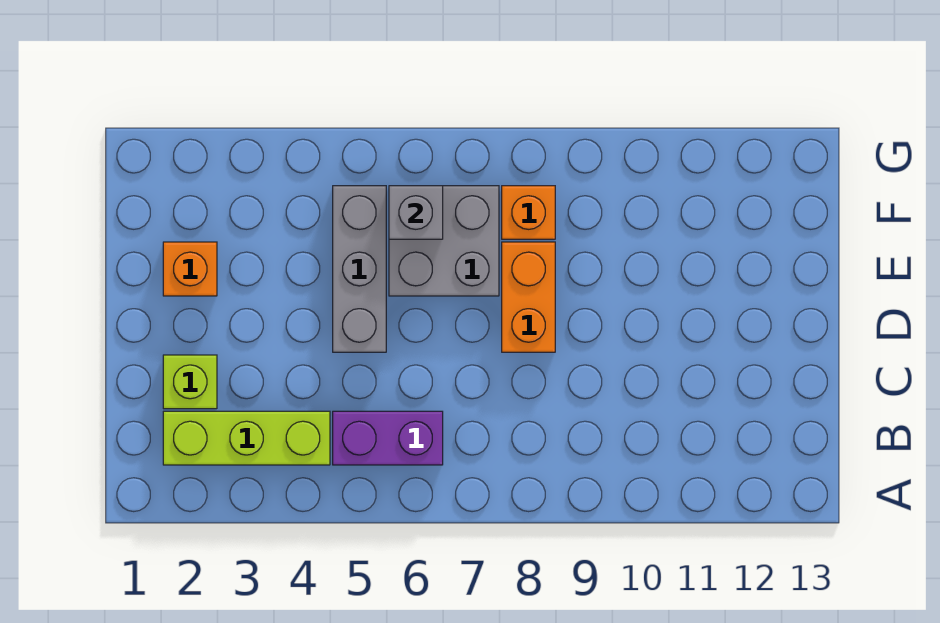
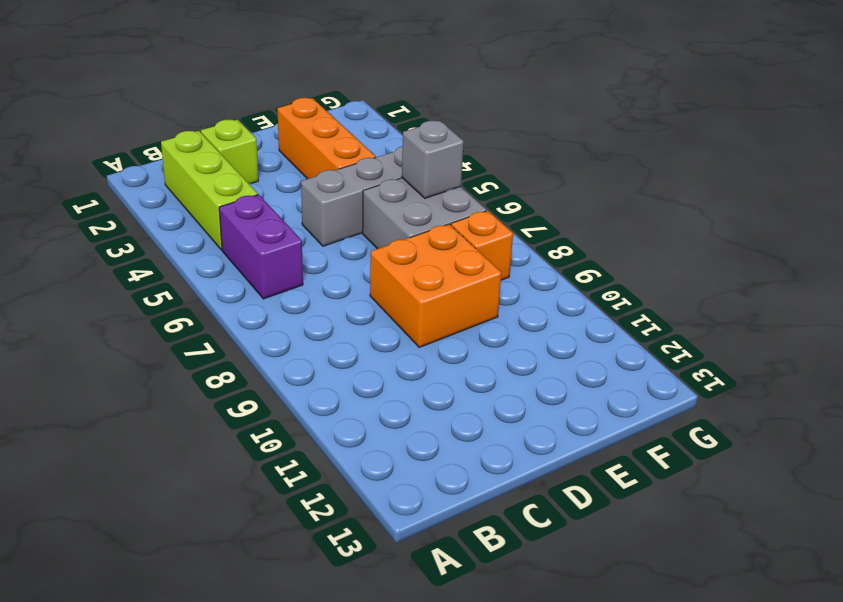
orange brick D8:E8 level 1 -> orange brick D8:E9 level 1
orange brick E2 level 1 -> orange brick E2:E4 level 1

